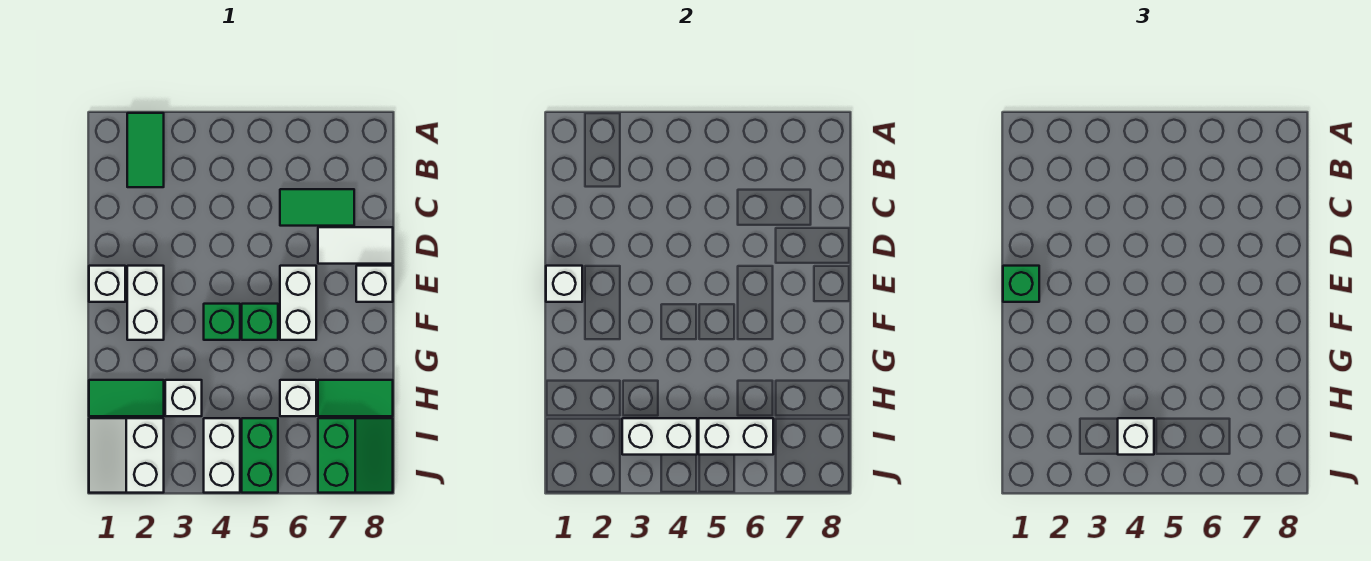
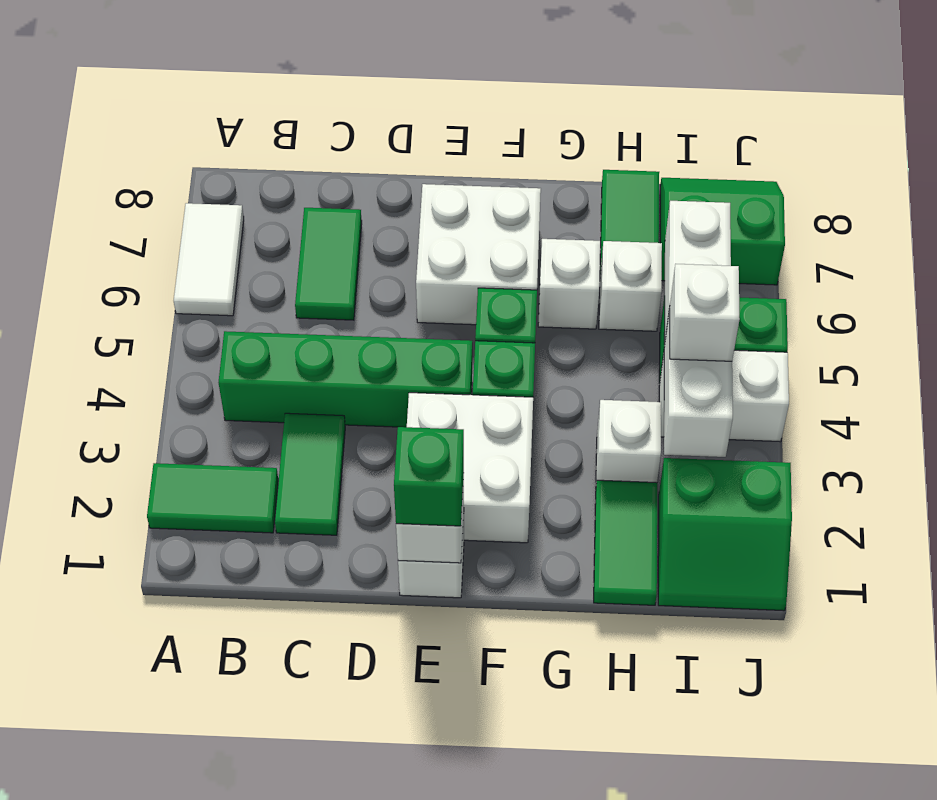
none -> green brick B4:E4 level 1
none -> green tile C2:C3 level 1
white tile D7:D8 level 1 -> white tile A6:A7 level 1
white brick E2:F2 level 1 -> white brick E2:F3 level 1
white brick E6:F6 level 1 -> white brick E6:F7 level 1
white brick E8 level 1 -> white brick G6 level 1
white slope I1:J2 level 1 top 2 -> green slope I1:J2 level 1 top 2

